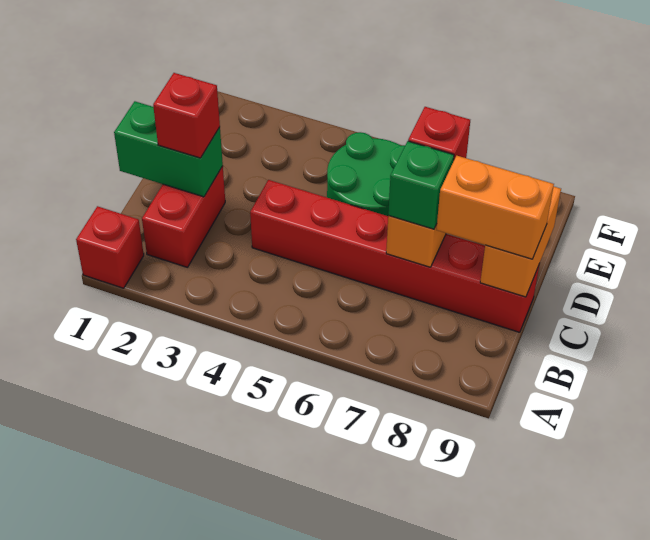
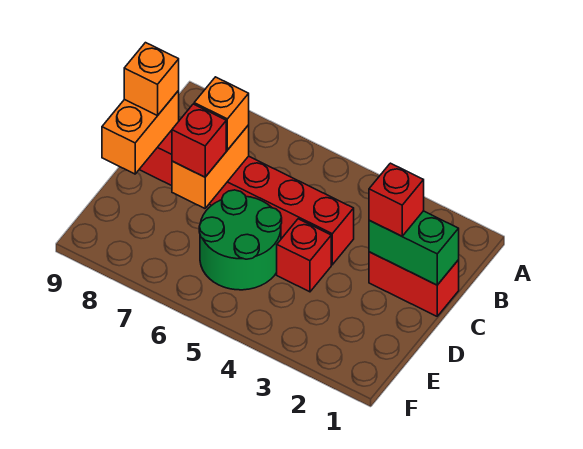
red brick A1 level 1 -> red brick D4 level 1
red brick B2:C2 level 1 -> red brick C1:C2 level 1
green brick C7 level 3 -> orange brick C7 level 3
orange brick C8:C9 level 3 -> orange brick C9 level 3

